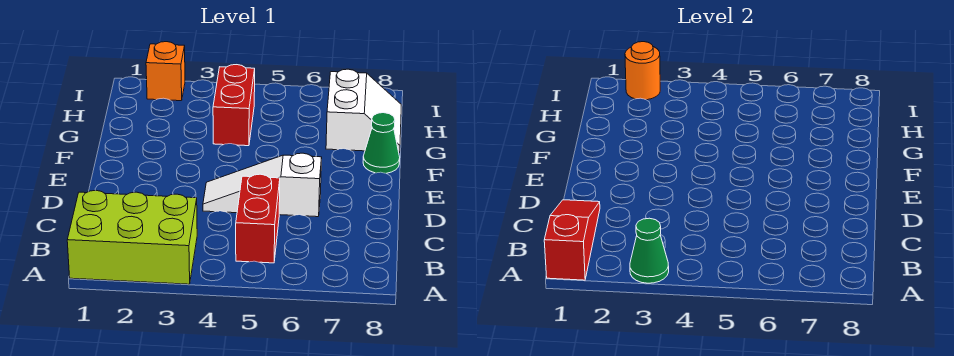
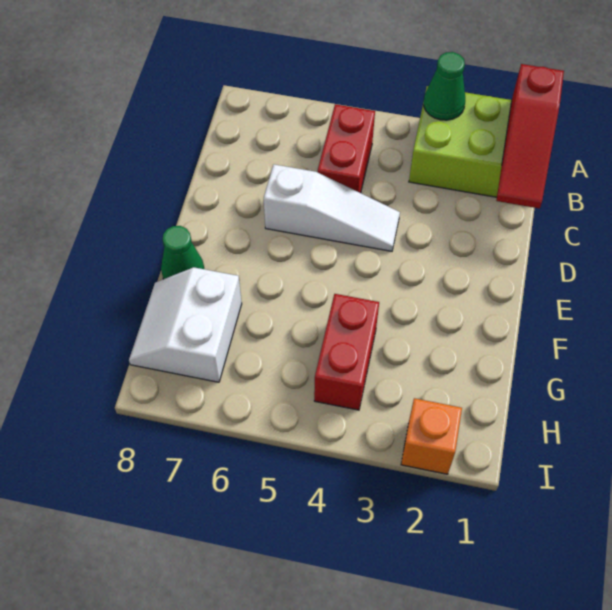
orange round brick I2 level 2 -> none

